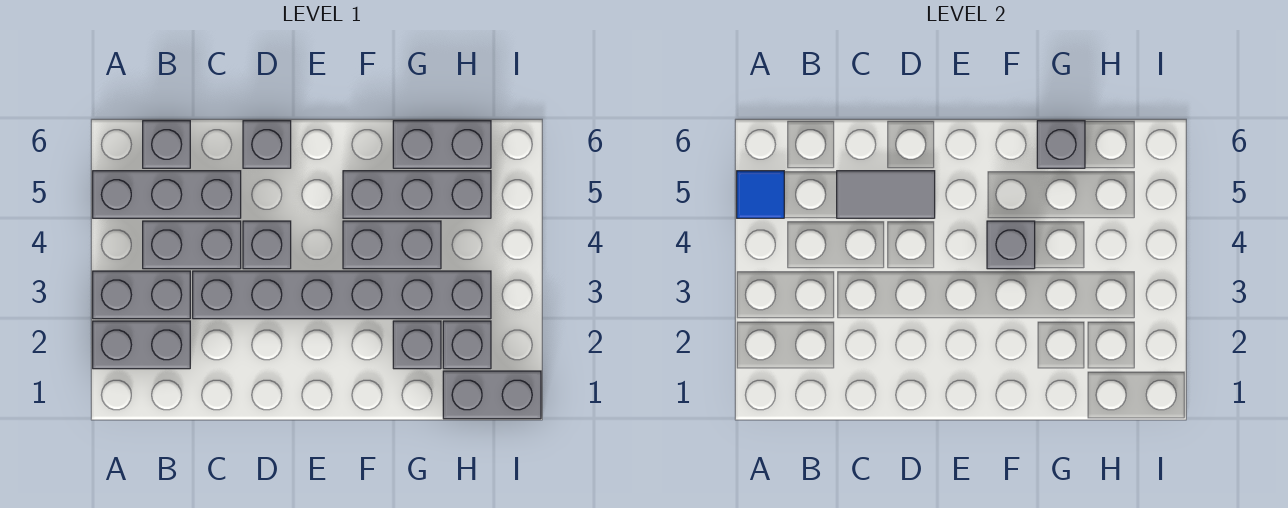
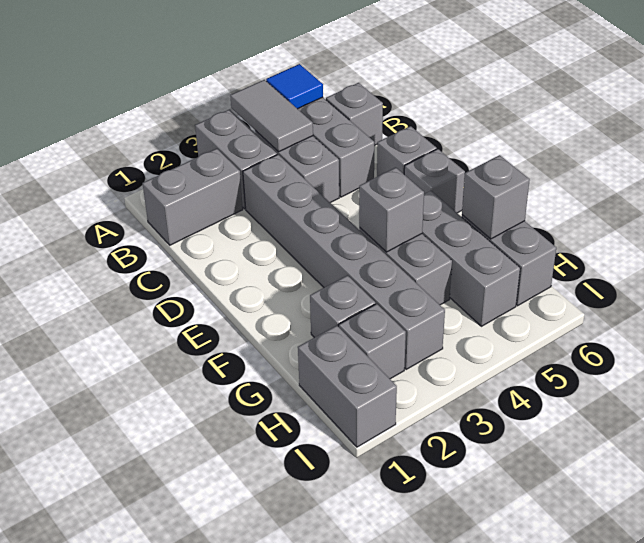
grey brick A2:B2 level 1 -> grey brick B1:B2 level 1
grey tile C5:D5 level 2 -> grey tile A4:B4 level 2
grey brick D4 level 1 -> grey brick E6 level 1

